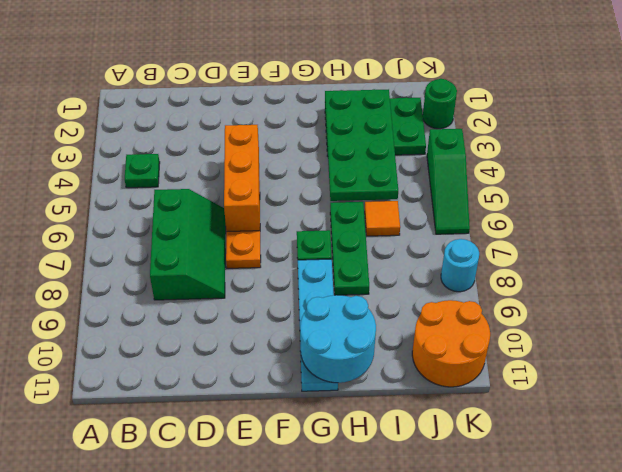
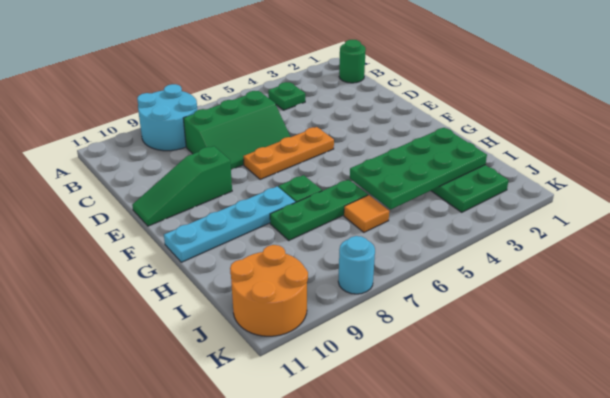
orange brick E4:E6 level 2 -> none
cyan round brick G10:H11 level 2 -> cyan round brick A8:B9 level 1
green round brick K2 level 1 -> green round brick B1 level 1
green slope K4:K6 level 1 top 4 -> green slope E9:E11 level 1 top 9

